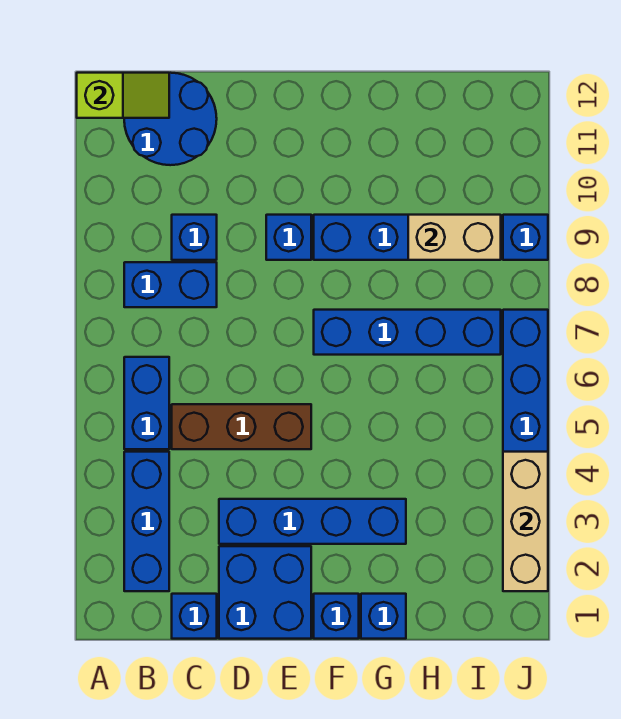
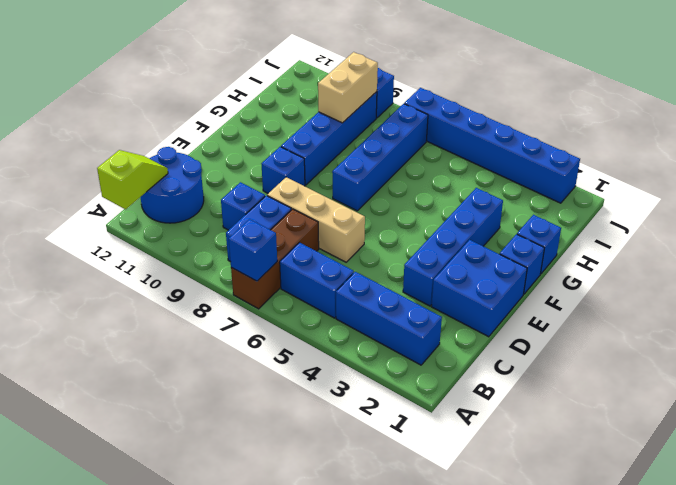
blue brick C1 level 1 -> blue brick A7 level 2
brown brick C5:E5 level 1 -> brown brick A7:C7 level 1
tan brick J2:J4 level 2 -> tan brick D6:D8 level 1

